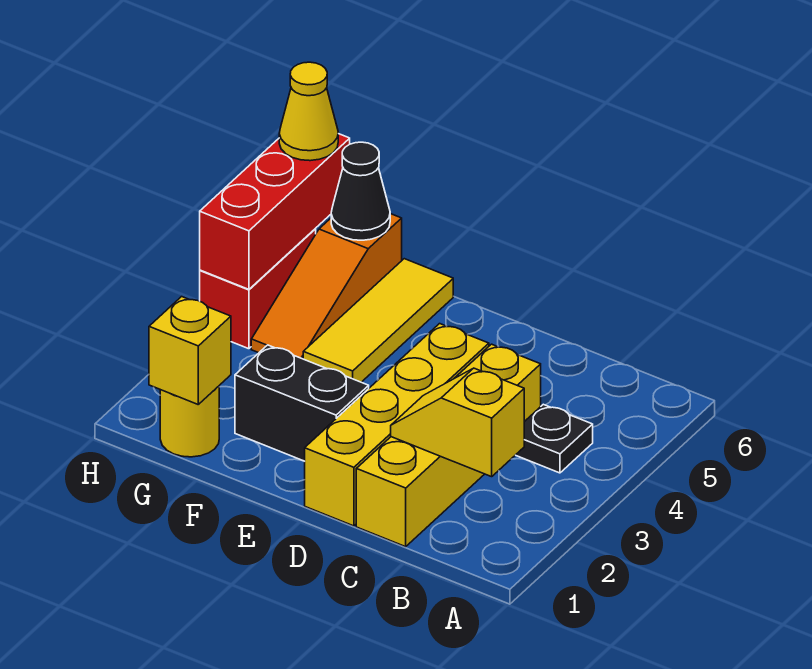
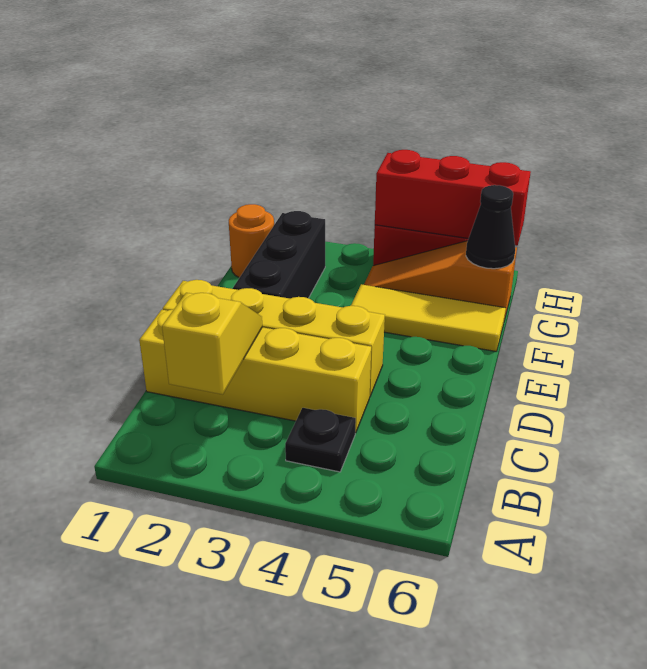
black brick E2:F2 level 1 -> black brick E2:G2 level 1
yellow round brick G1 level 1 -> orange round brick G1 level 1
yellow brick G1 level 2 -> none
yellow cone H6 level 3 -> none

